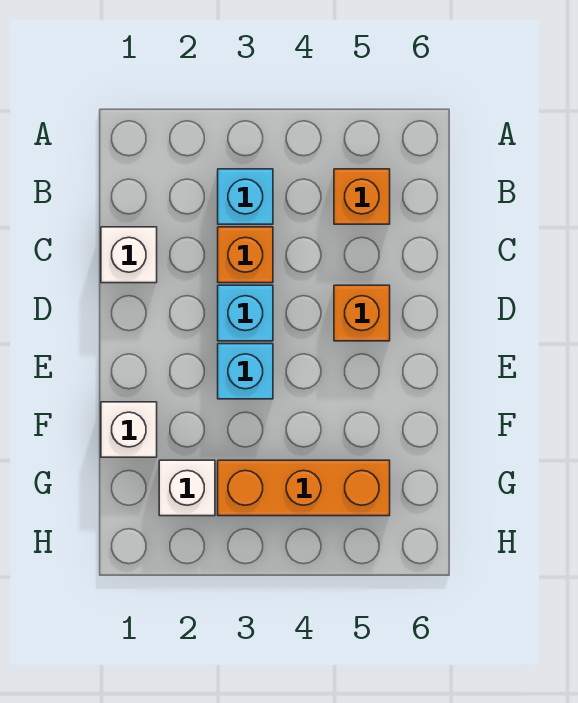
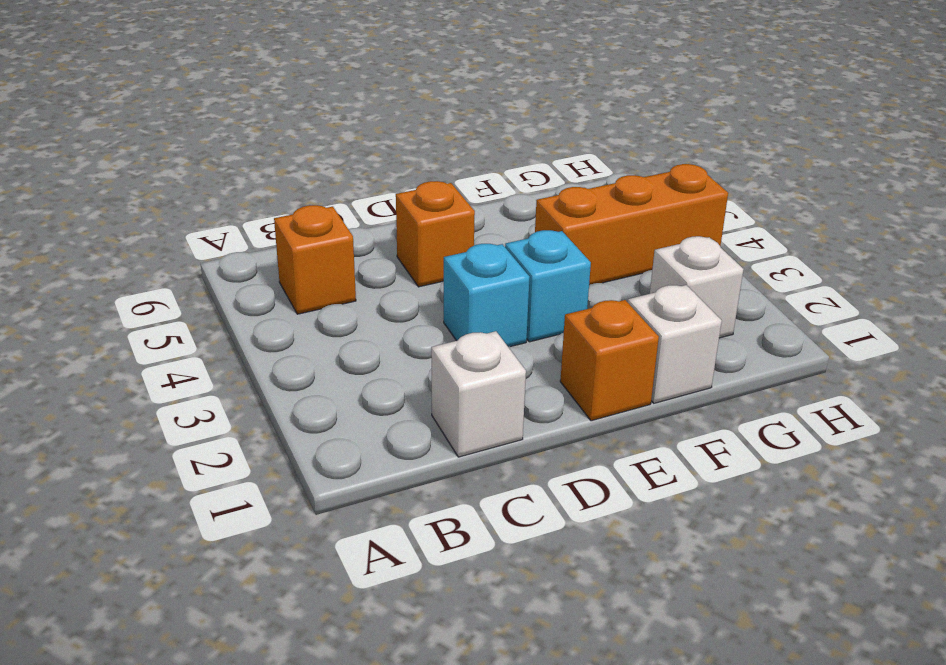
cyan brick B3 level 1 -> none
orange brick C3 level 1 -> orange brick E1 level 1
orange brick G3:G5 level 1 -> orange brick F4:H4 level 1

